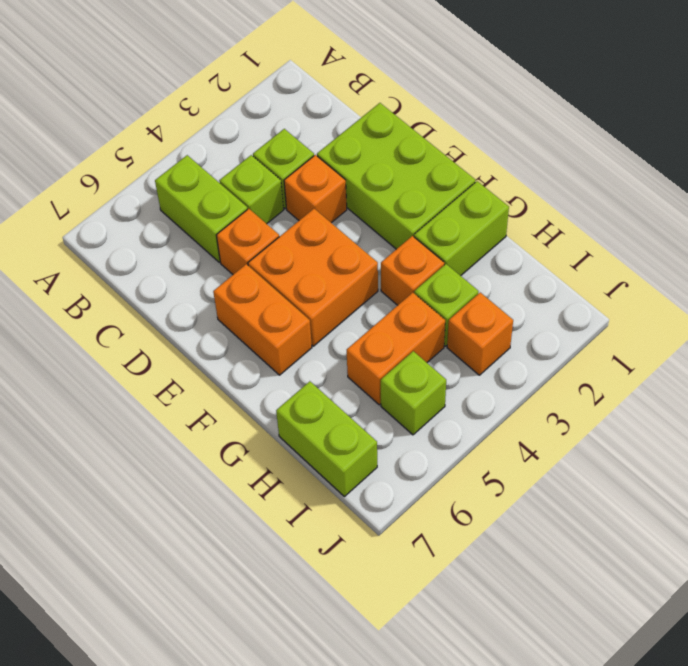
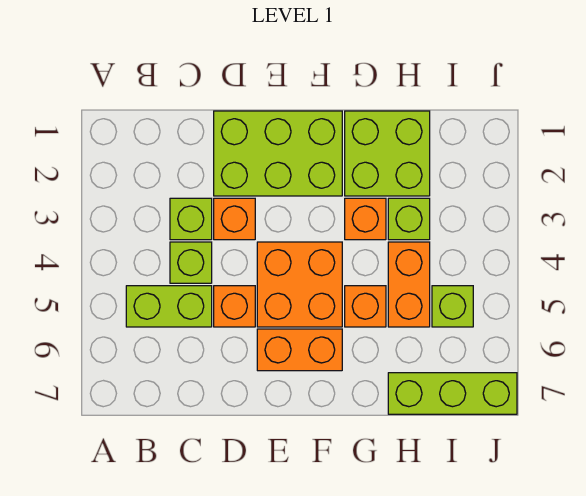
lime brick G1:G2 level 1 -> lime brick G1:H2 level 1
lime brick H7:I7 level 1 -> lime brick H7:J7 level 1
orange brick I3 level 1 -> orange brick G5 level 1

